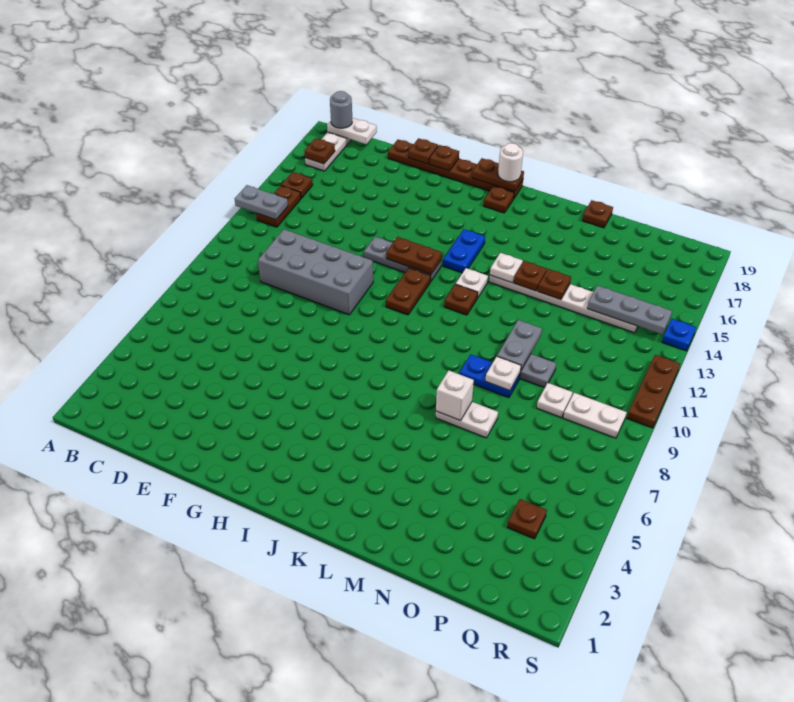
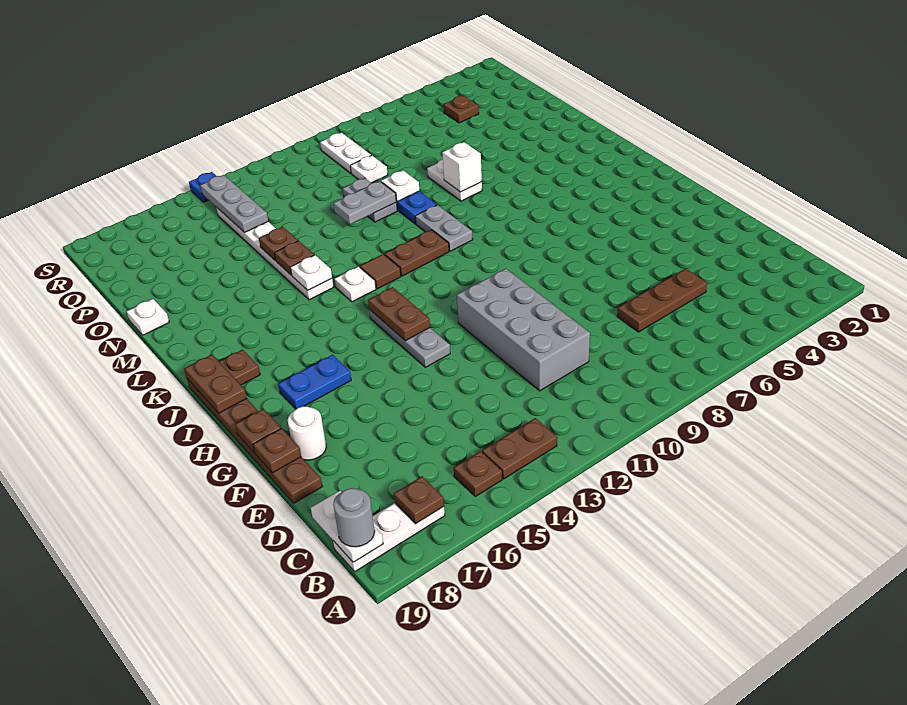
grey plate A13:B13 level 2 -> grey plate K9:L9 level 1
brown plate I11:I12 level 1 -> brown plate K10:K11 level 1
blue plate J14:J15 level 1 -> blue plate H16:H17 level 1
white round brick J19 level 3 -> white round brick F18 level 1
brown plate K12 level 1 -> brown tile K12 level 1
brown plate N19 level 1 -> white plate N19 level 1
brown plate S10:S12 level 1 -> brown plate D5:D7 level 1

